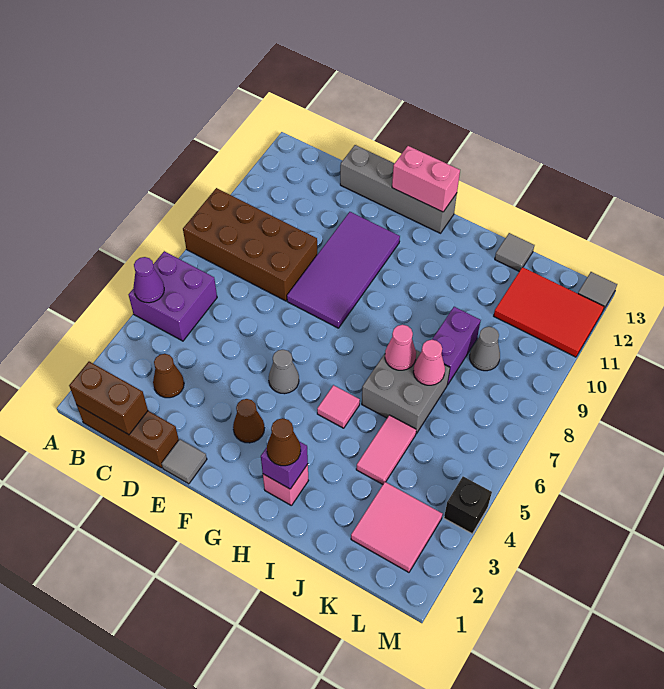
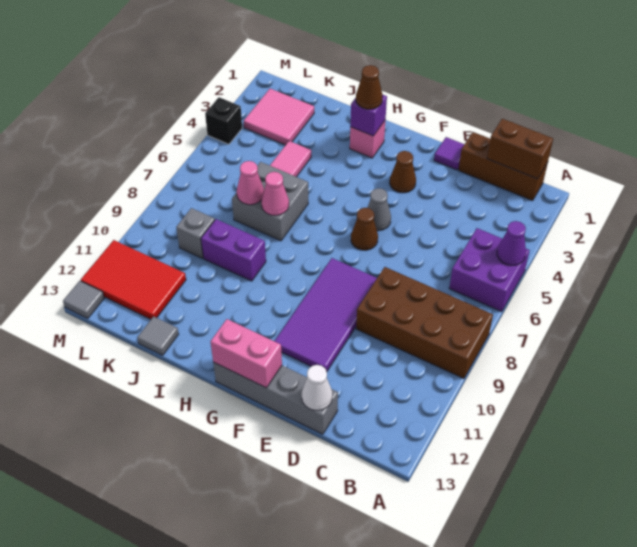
brown cone C3 level 1 -> brown cone F6 level 1
none -> white cone D13 level 2
grey tile E1 level 1 -> purple tile E1 level 1
pink tile H5 level 1 -> none
purple brick J8:J9 level 1 -> purple brick I9:J9 level 1
grey cone K9 level 1 -> grey brick K9 level 1

